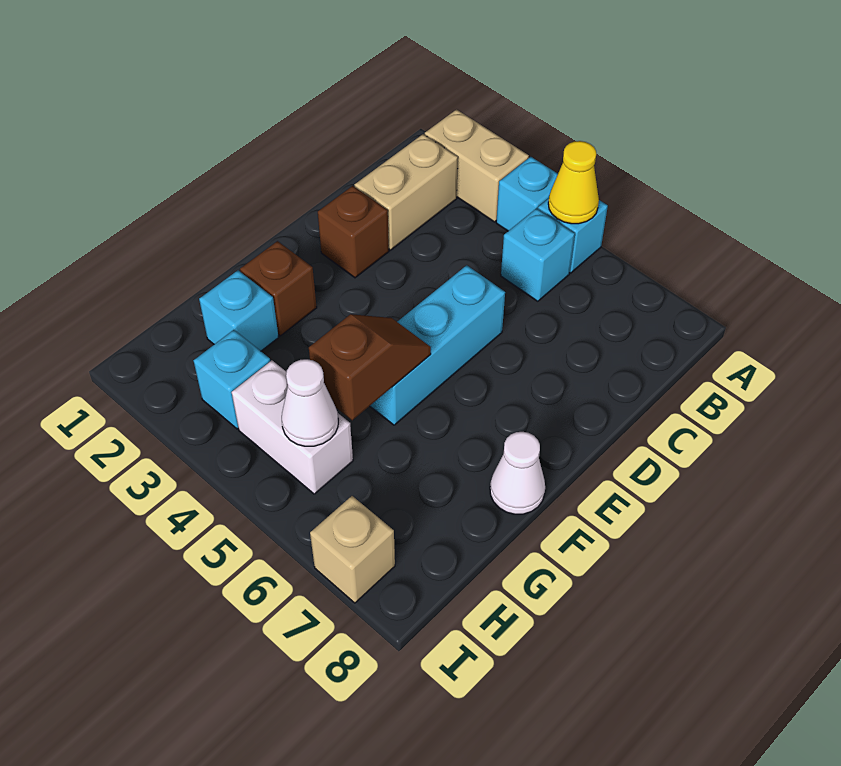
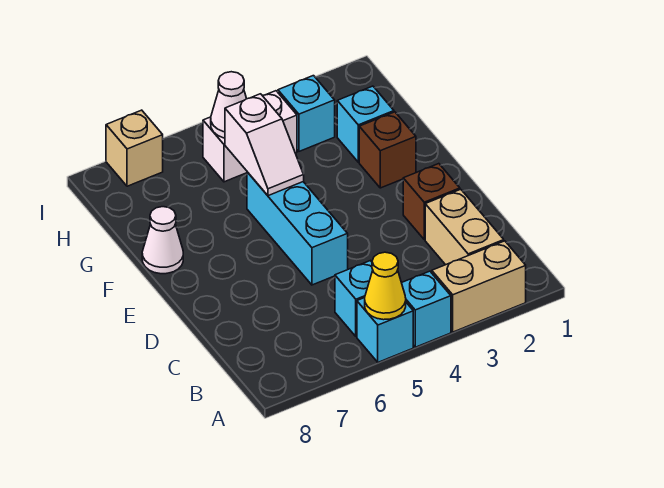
brown slope F5:G5 level 2 top G -> white slope F5:G5 level 2 top G

